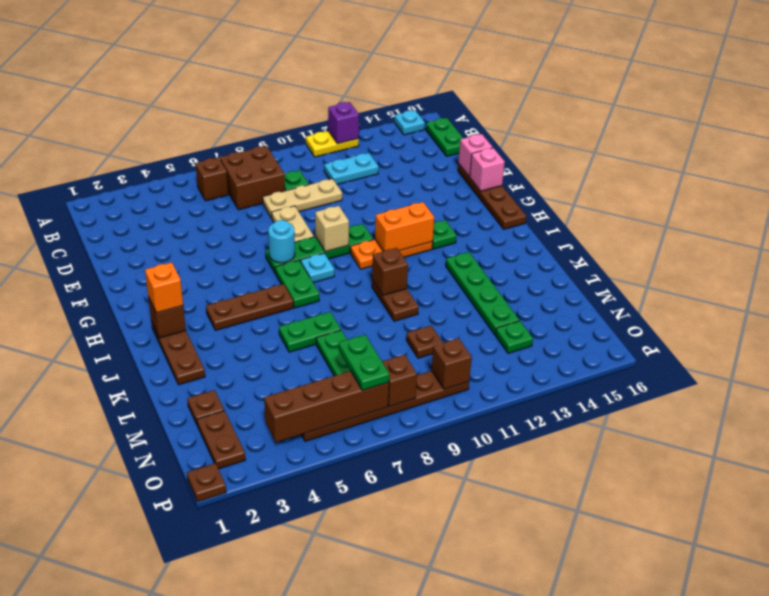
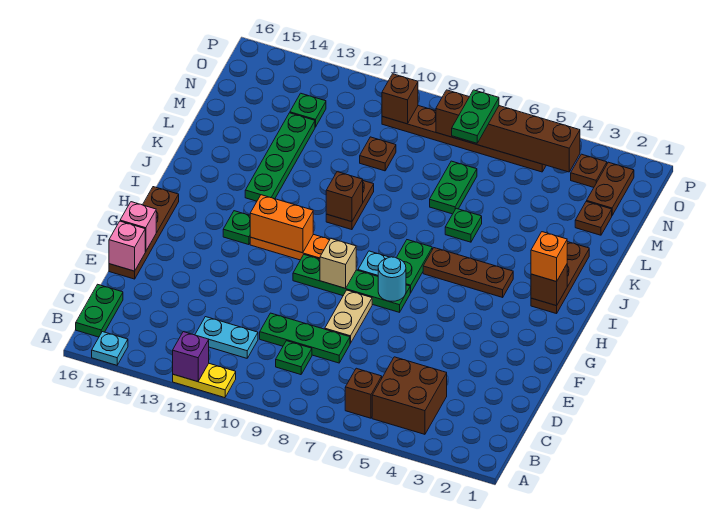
brown brick B7:C8 level 1 -> brown brick B4:C5 level 1
tan plate D8:D10 level 1 -> green plate D8:D10 level 1
green plate K6:K7 level 1 -> green plate K6 level 1
brown plate P1 level 1 -> brown plate O3 level 1

